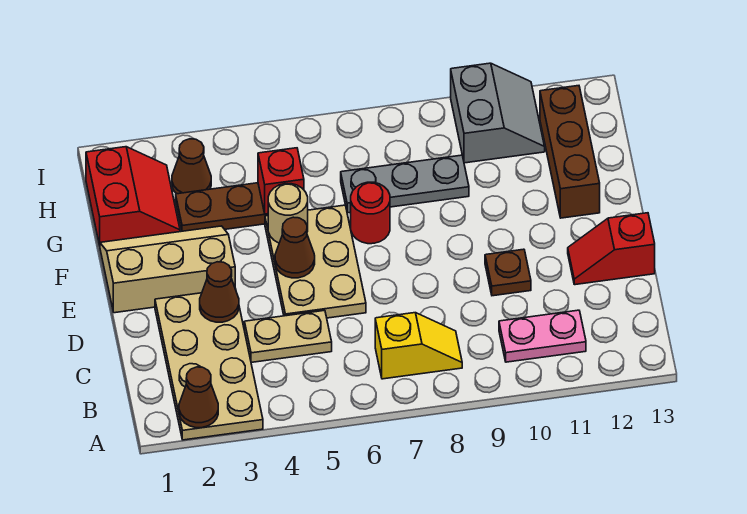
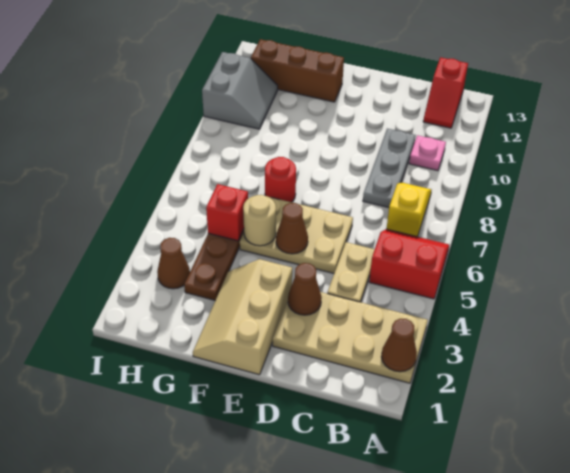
pink plate B10:B11 level 1 -> pink plate B10 level 1
brown plate D10 level 1 -> none
red slope D12:D13 level 1 top 13 -> red slope B12:B13 level 1 top 13
red slope G1:H2 level 1 top 1 -> red slope A5:B6 level 1 top 5
grey plate G7:G9 level 1 -> grey plate C8:C10 level 1
grey slope H10:I11 level 1 top 10 -> grey slope H10:I11 level 1 top I

